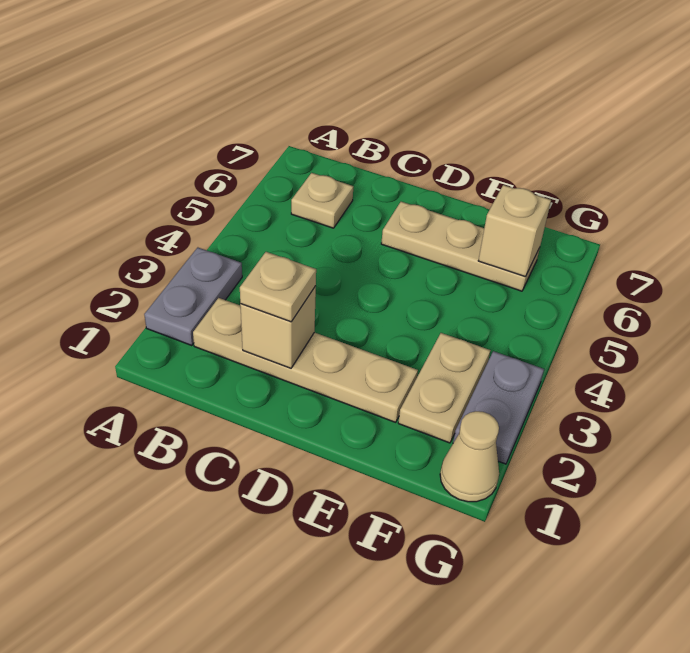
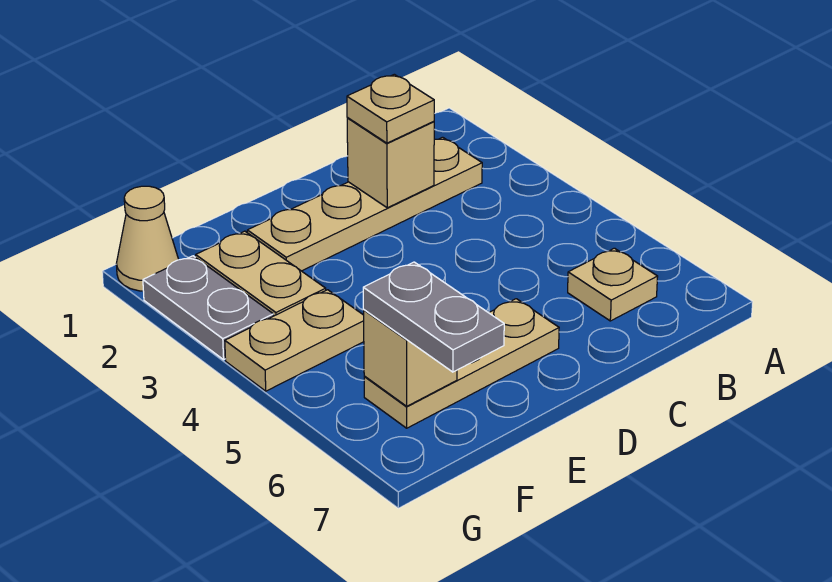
grey plate A2:A3 level 1 -> grey plate F6:F7 level 3
none -> tan plate F4:G4 level 1

